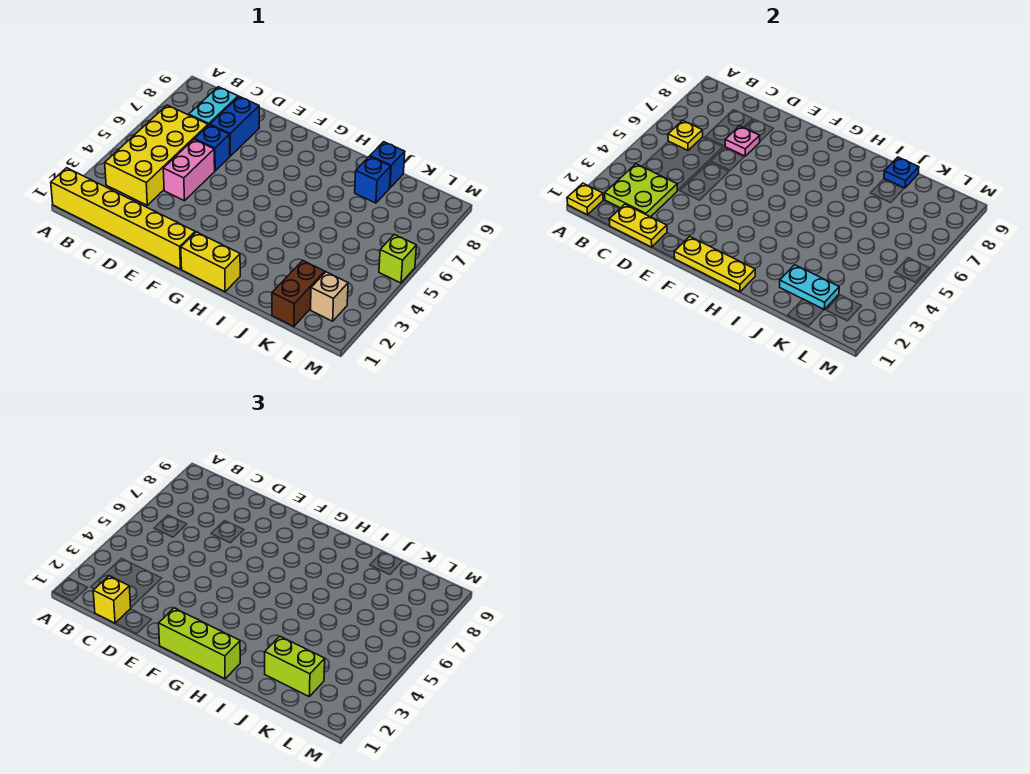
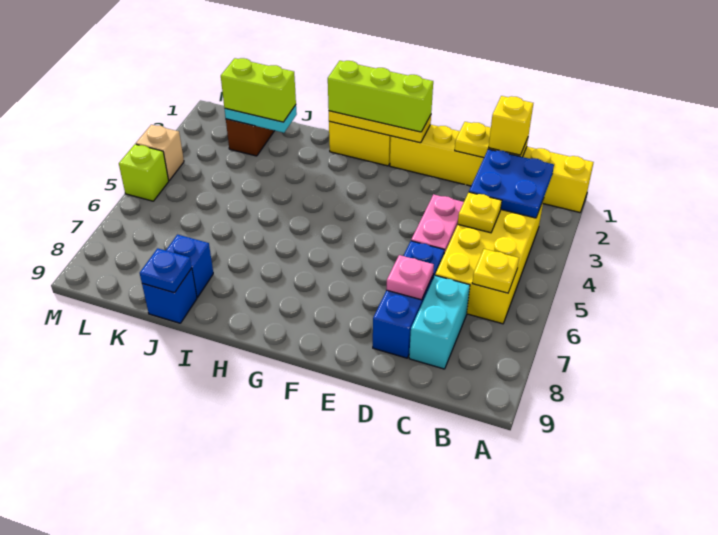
yellow plate A1 level 2 -> yellow plate C4 level 2
lime plate B2:C3 level 2 -> blue plate B2:C3 level 2
tan brick L2 level 1 -> tan brick M4 level 1

